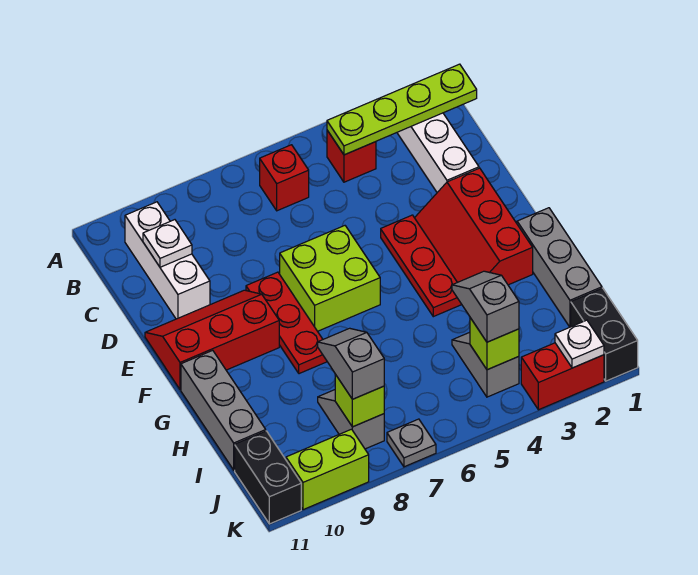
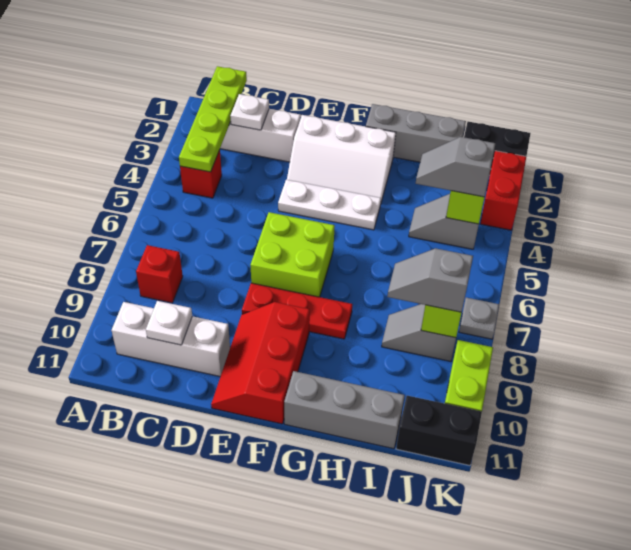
red brick B6 level 1 -> red brick B8 level 1
red slope E2:G3 level 1 top 2 -> white slope E2:G3 level 1 top 2
red plate E4:G4 level 1 -> white plate E4:G4 level 1
white plate K2 level 2 -> white plate C2 level 2

